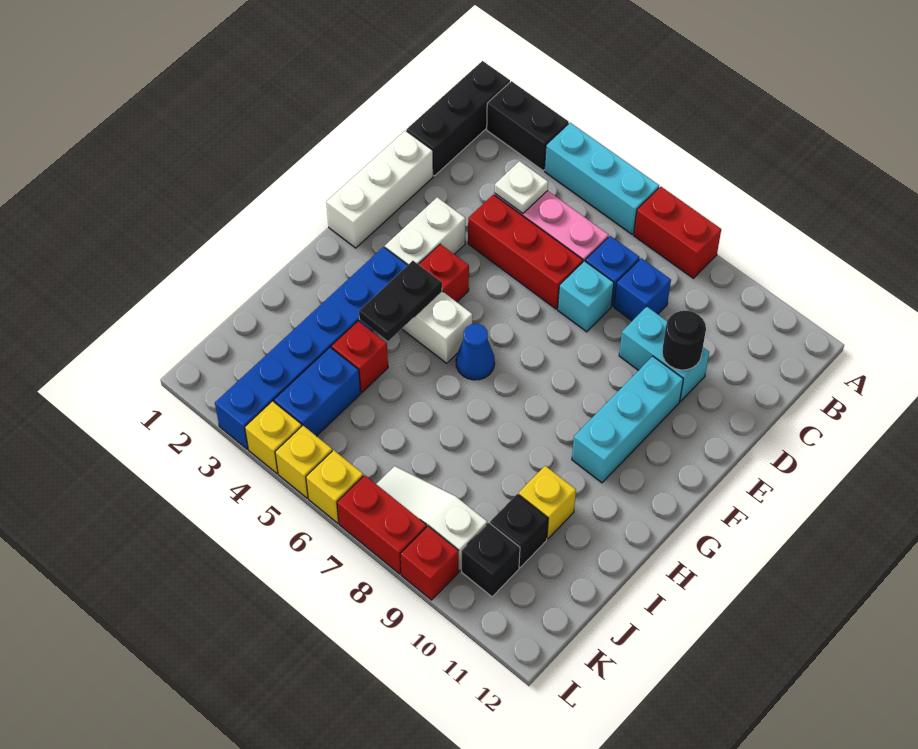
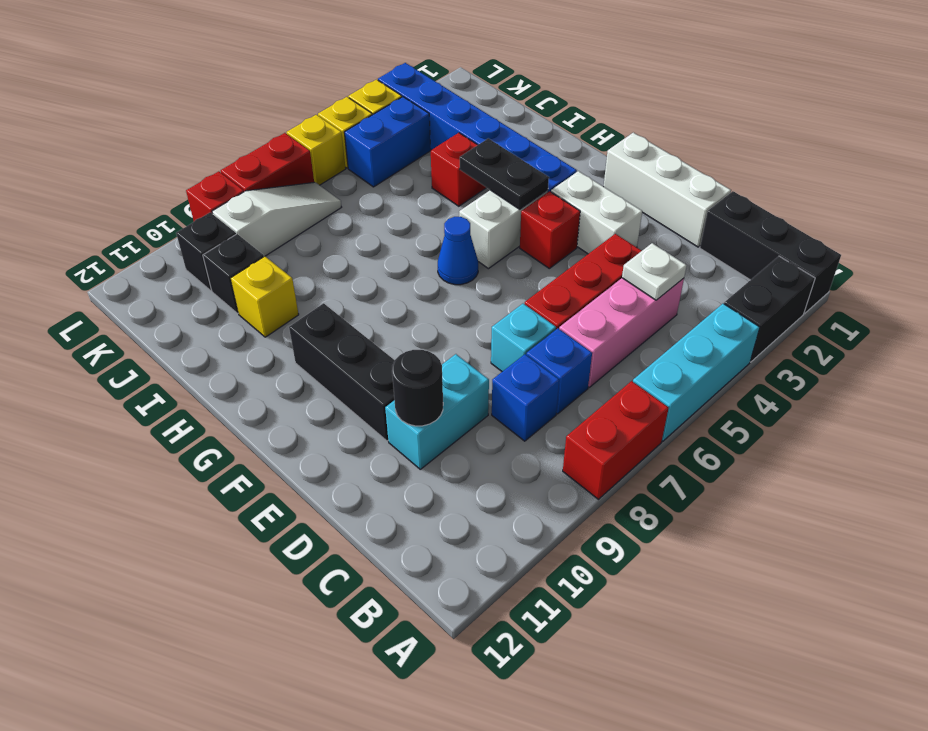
cyan brick E10:G10 level 1 -> black brick E10:G10 level 1
blue brick J4:K4 level 1 -> blue brick K4:K5 level 1

